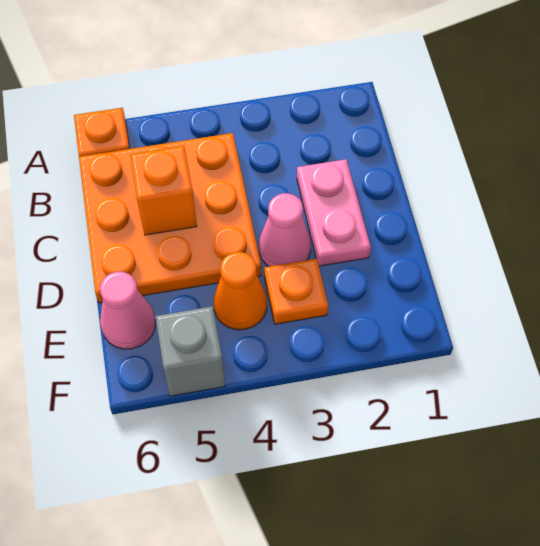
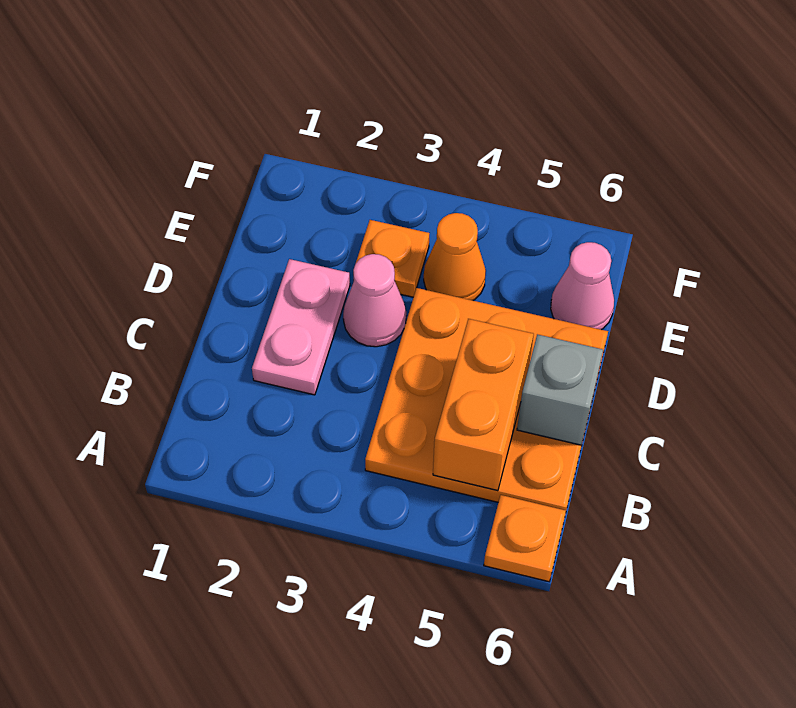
orange brick C5 level 2 -> orange brick B5:C5 level 2
grey brick F5 level 1 -> grey brick C6 level 2

